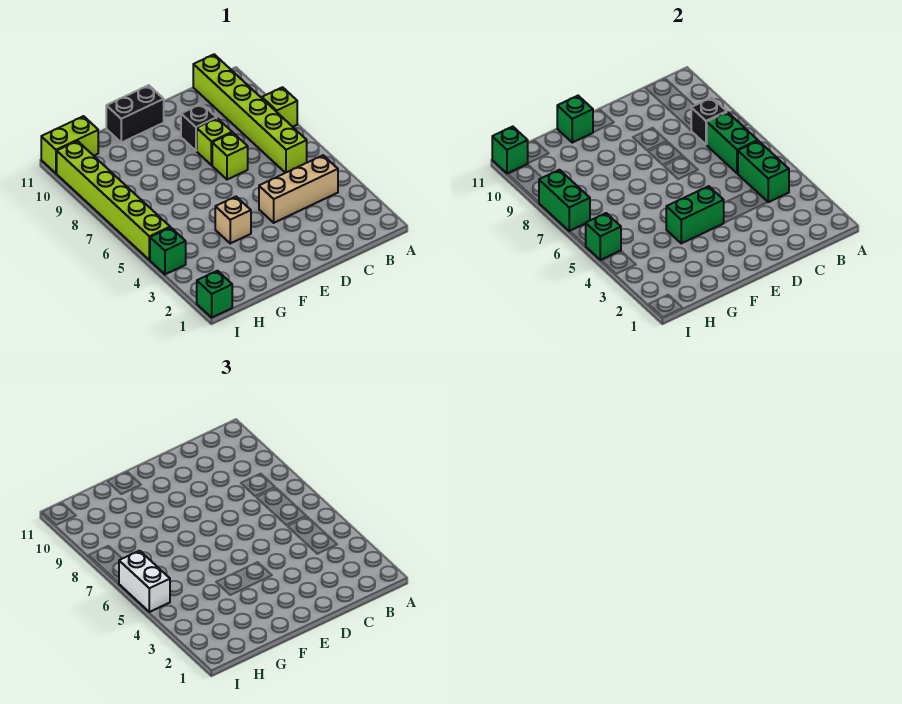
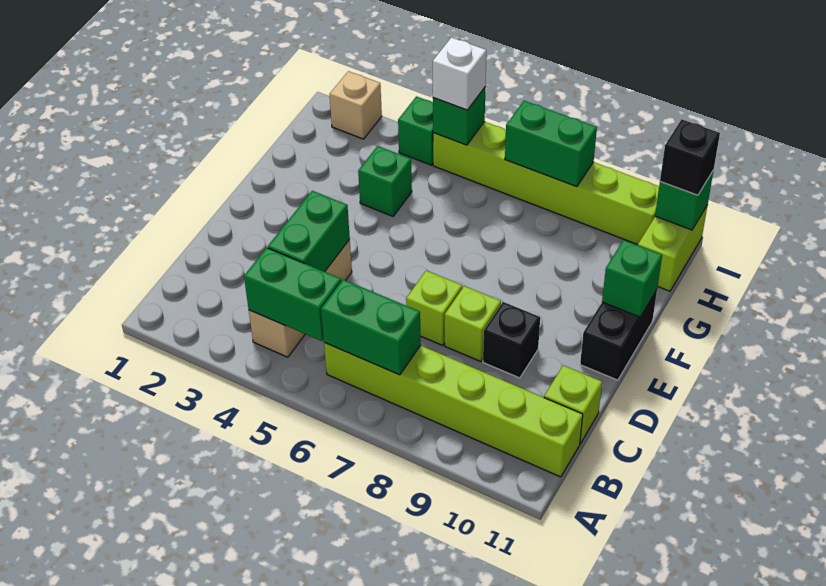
lime brick A8 level 1 -> lime brick C11 level 1
black brick B8 level 2 -> black brick I11 level 3
green brick E4:F4 level 2 -> green brick C4:D4 level 2
tan brick F4 level 1 -> tan brick I2 level 1
green brick I1 level 1 -> green brick G4 level 1
white brick I5:I6 level 3 -> white brick I5 level 3

